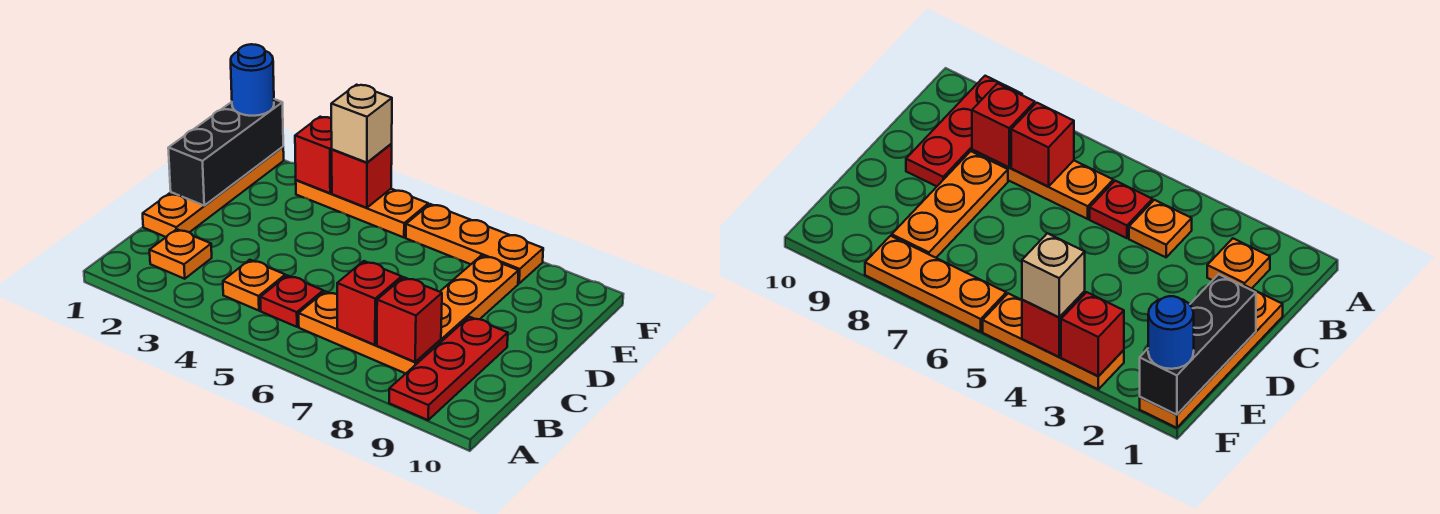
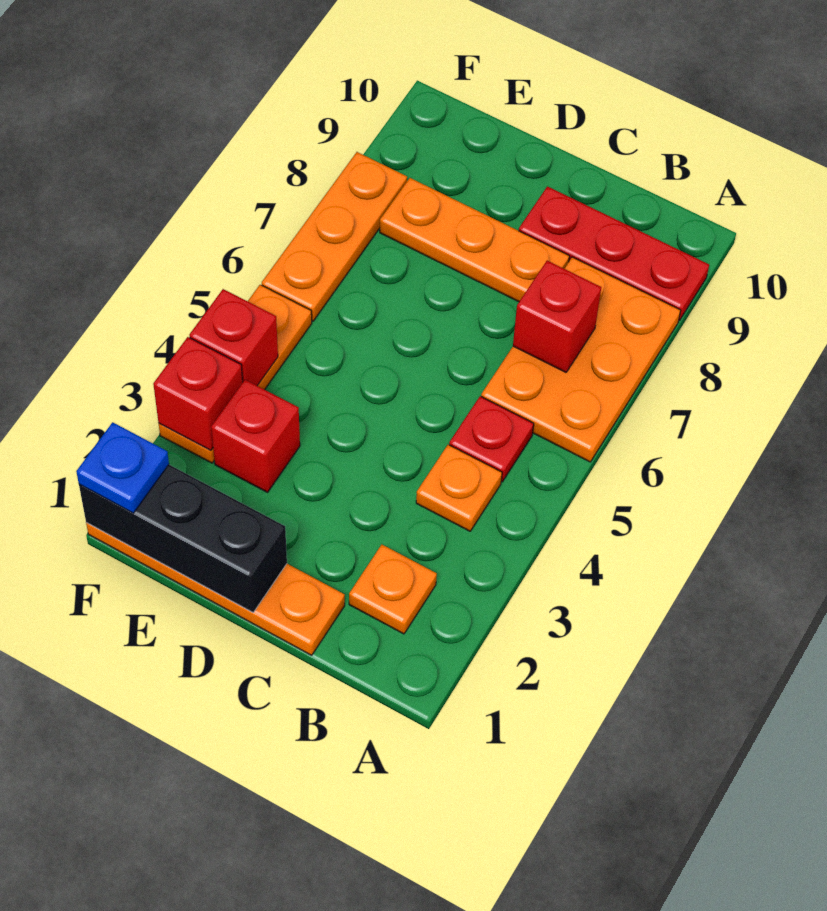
orange plate B6:B8 level 1 -> orange plate A6:B8 level 1
red brick B8 level 2 -> red brick E3 level 1
blue round brick F1 level 3 -> blue plate F1 level 3
tan brick F4 level 3 -> none

